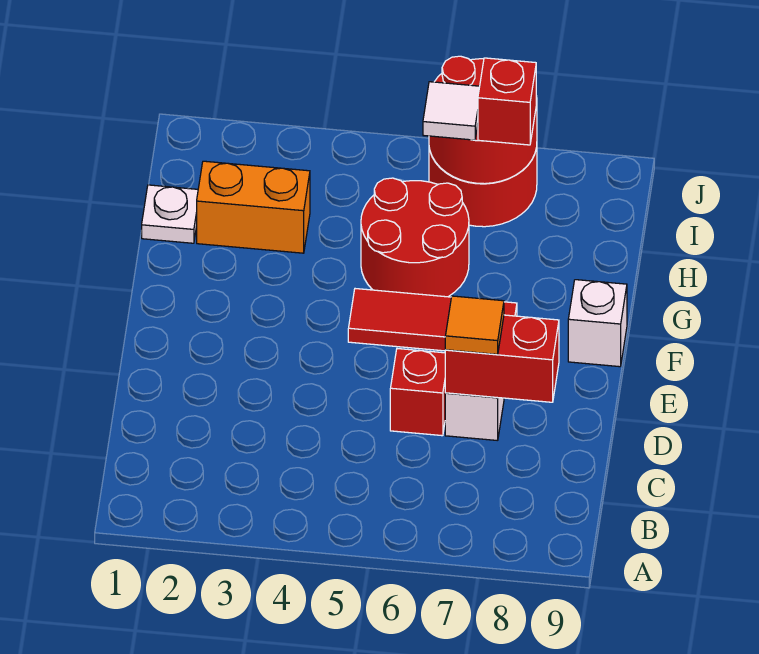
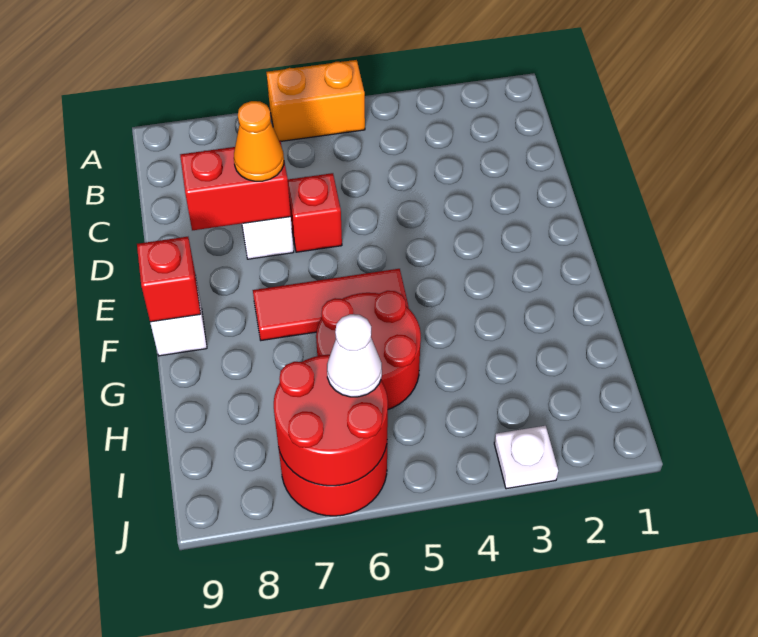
orange tile D7 level 3 -> orange cone D7 level 3
white plate H1 level 1 -> white plate J3 level 1
orange brick H2:H3 level 1 -> orange brick A5:A6 level 1
white tile I6 level 3 -> white cone I6 level 3
red brick I7 level 3 -> red brick F9 level 2

